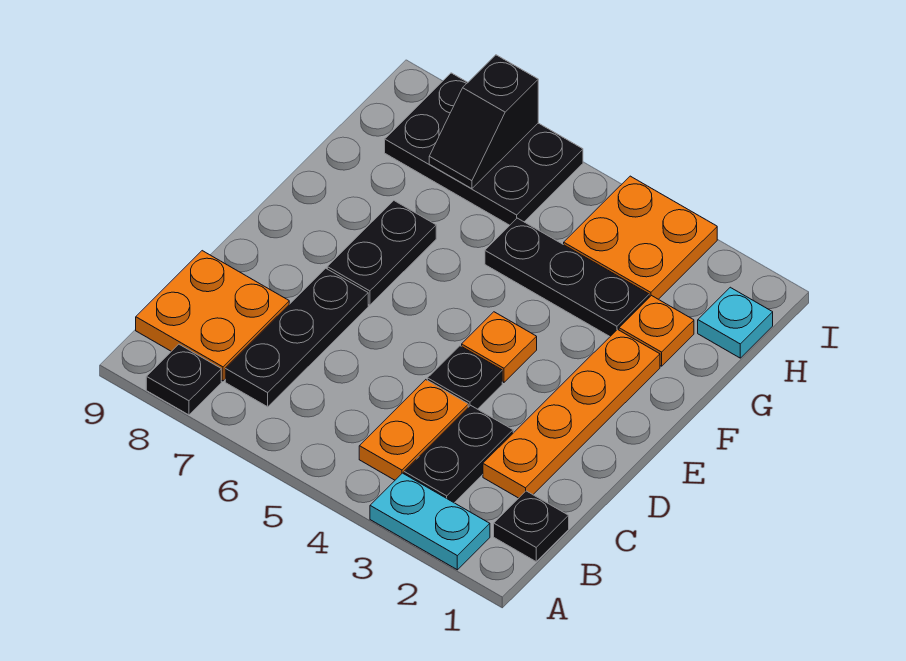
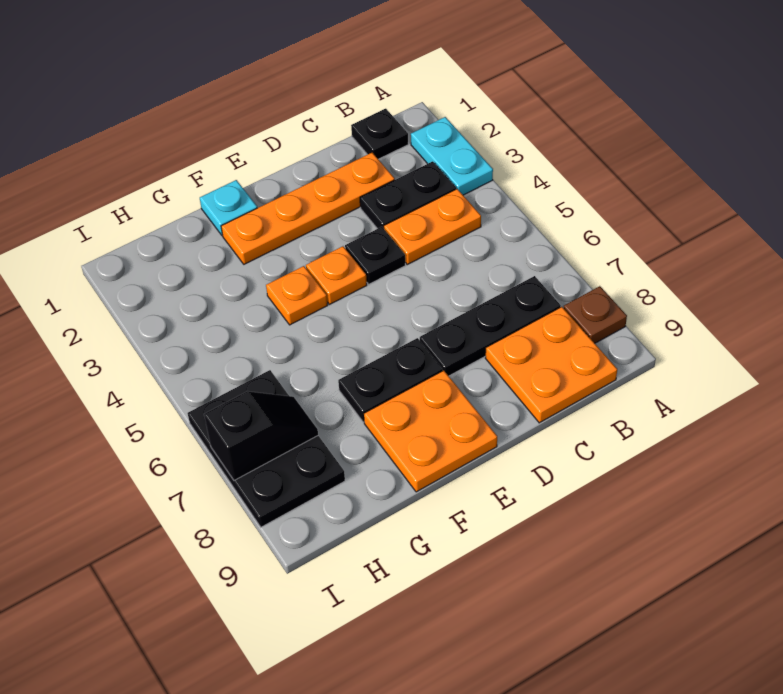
black plate A8 level 1 -> brown plate A8 level 1
orange plate G2 level 1 -> orange plate F4 level 1
black plate G3:G5 level 1 -> none
cyan plate H1 level 1 -> cyan plate F1 level 1
orange plate H3:I4 level 1 -> orange plate E8:F9 level 1

